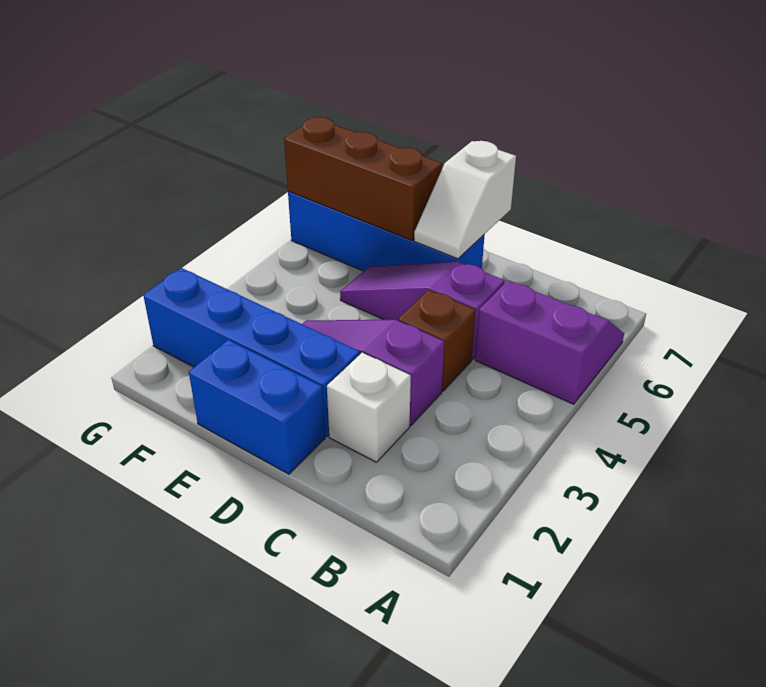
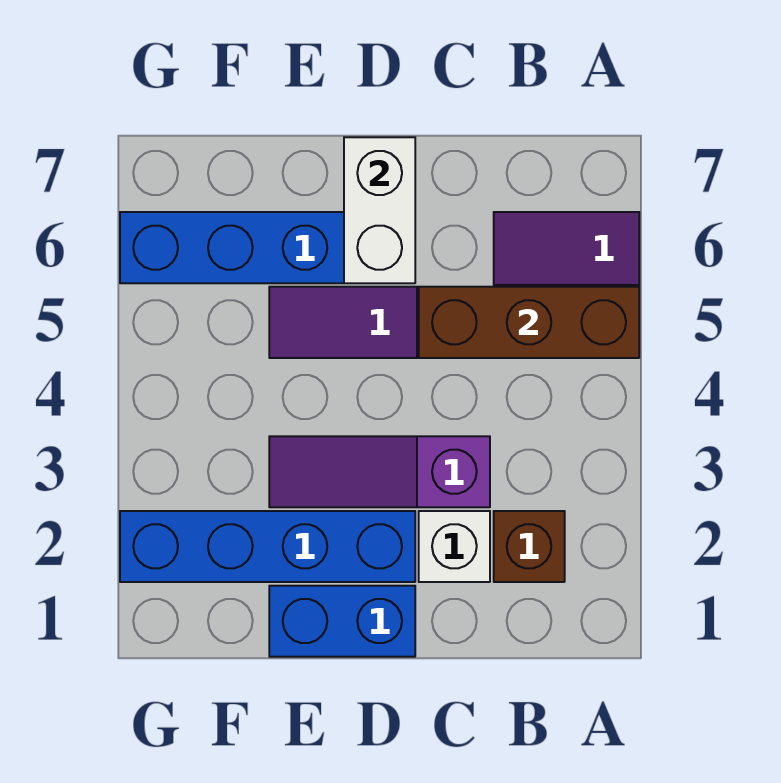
brown brick C4 level 1 -> brown brick B2 level 1
white slope D6:D7 level 2 top 7 -> white brick D6:D7 level 2
brown brick E6:G6 level 2 -> brown brick A5:C5 level 2

